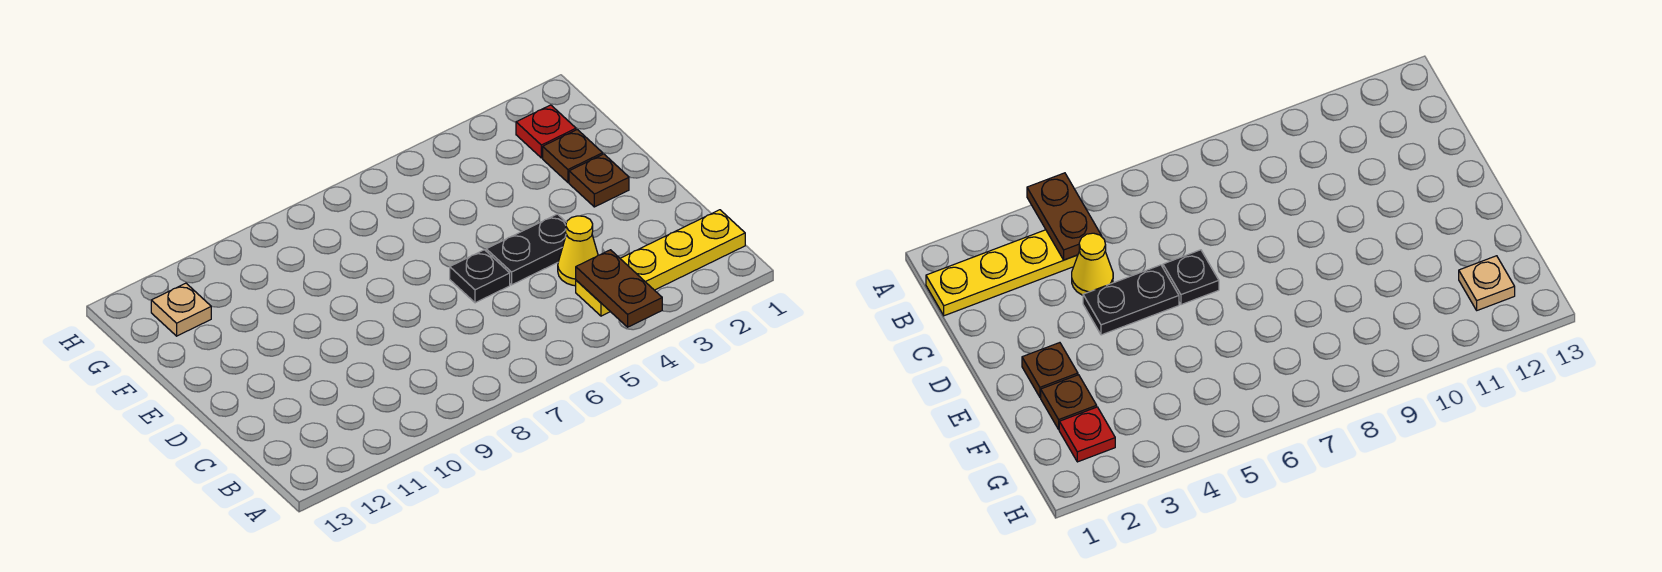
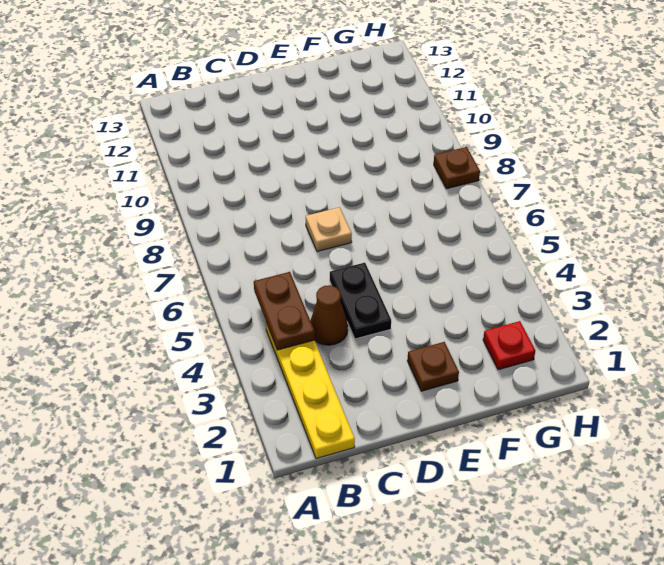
brown plate A4:B4 level 2 -> brown plate B4:B5 level 2
yellow cone C4 level 1 -> brown cone C4 level 1
black plate D6 level 1 -> none
brown plate F2 level 1 -> brown plate H8 level 1
tan plate G12 level 1 -> tan plate D7 level 1

